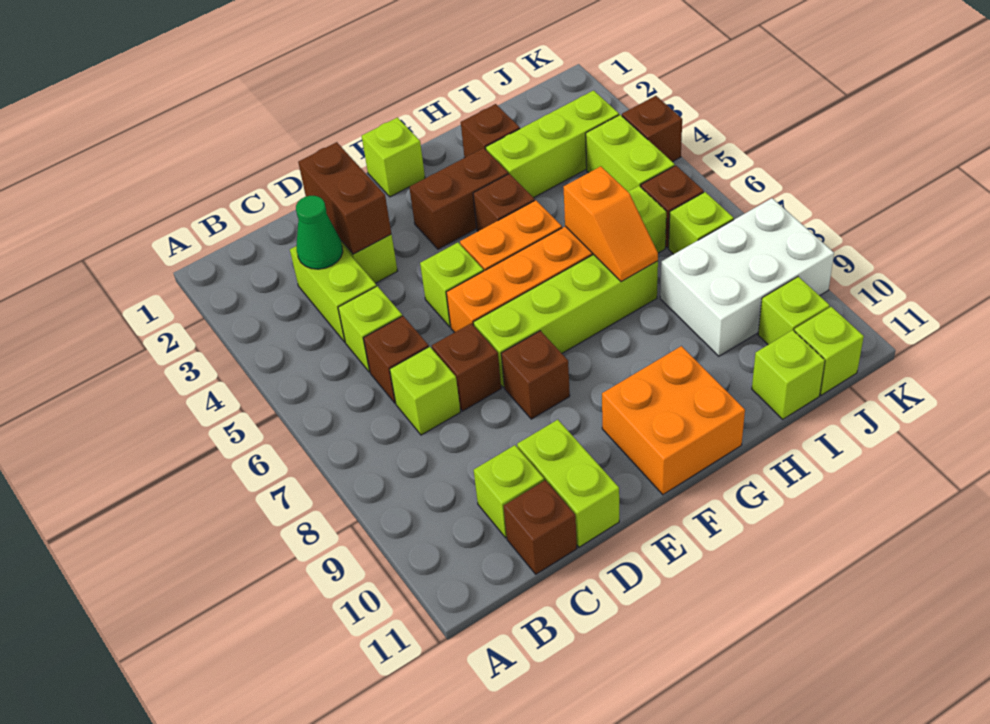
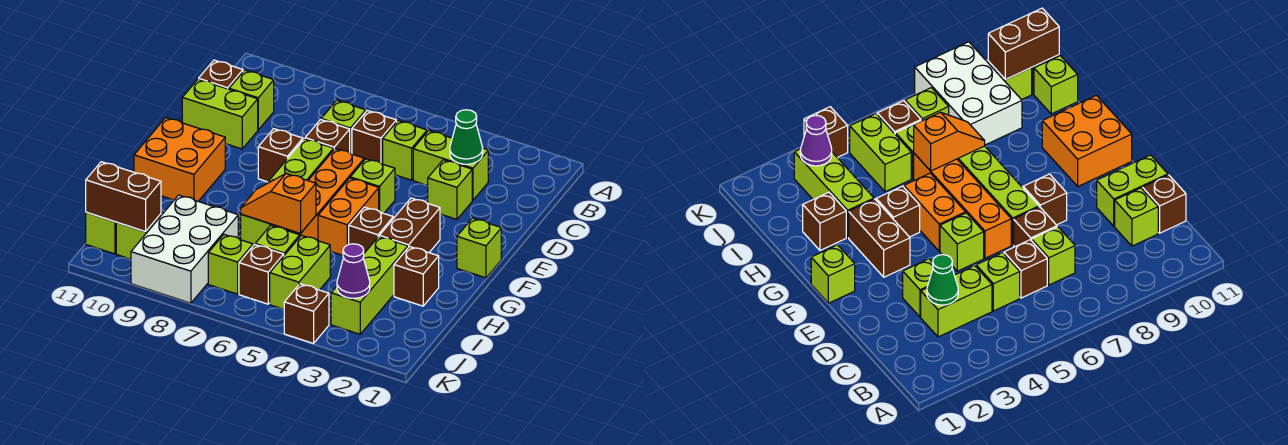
brown brick D2:D3 level 2 -> brown brick J10:J11 level 2
none -> purple cone J3 level 2
lime brick J4:J5 level 1 -> lime brick I5:J5 level 1

